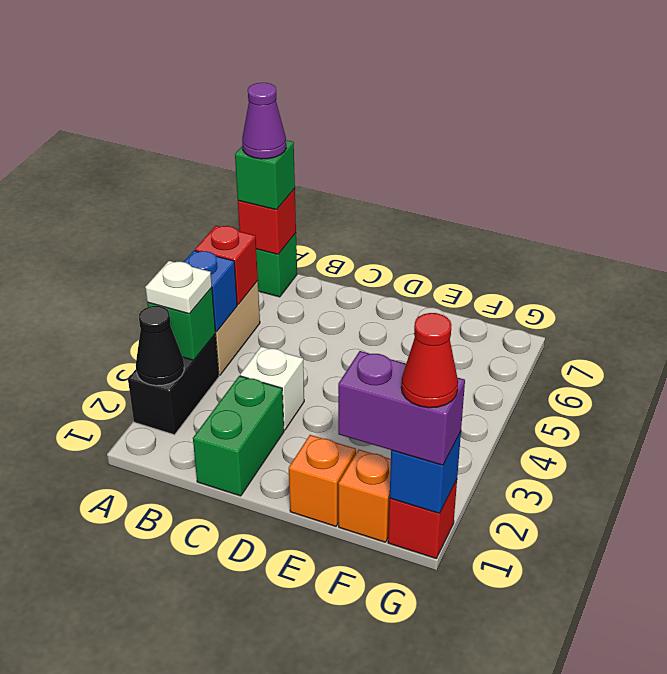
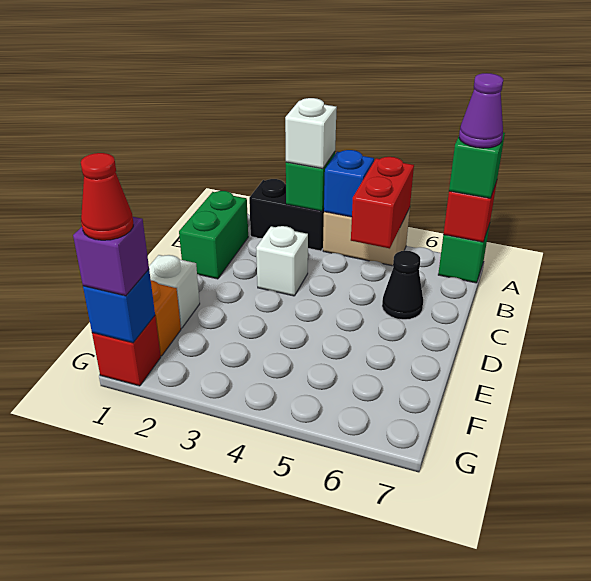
black cone A2 level 2 -> black cone C6 level 1
white plate A3 level 3 -> white brick A3 level 3
red brick A5 level 2 -> red brick A5:B5 level 2
green brick C1:C2 level 1 -> green brick B1:C1 level 1
orange brick E1 level 1 -> white brick E1 level 1
purple brick F1:G1 level 3 -> purple brick G1 level 3

